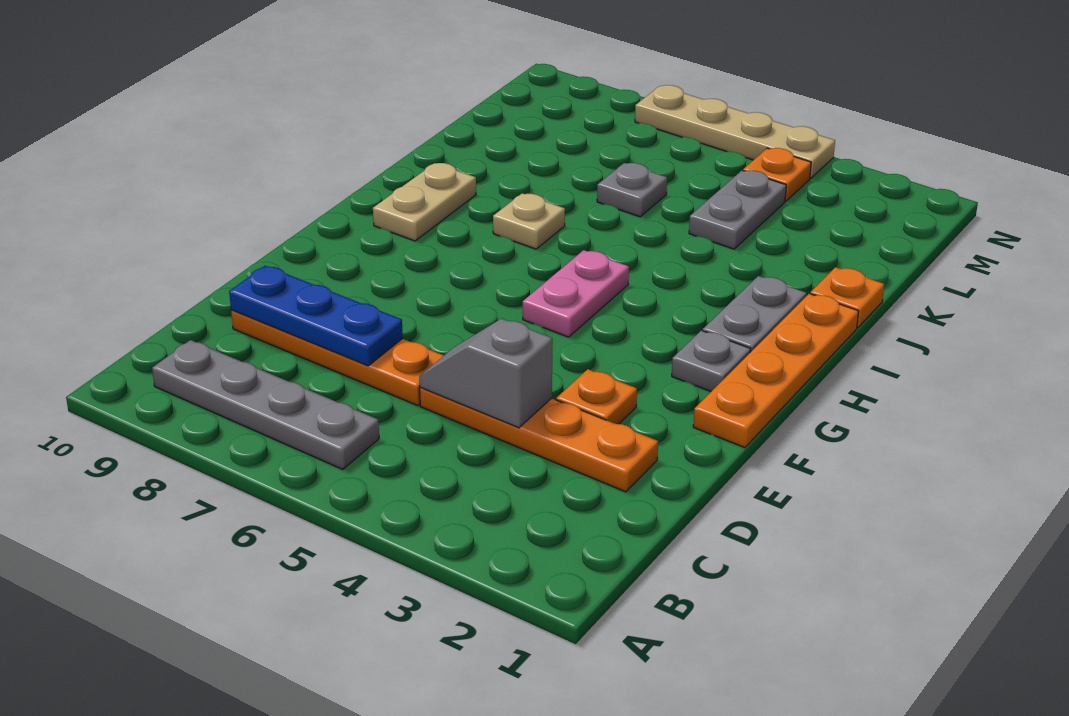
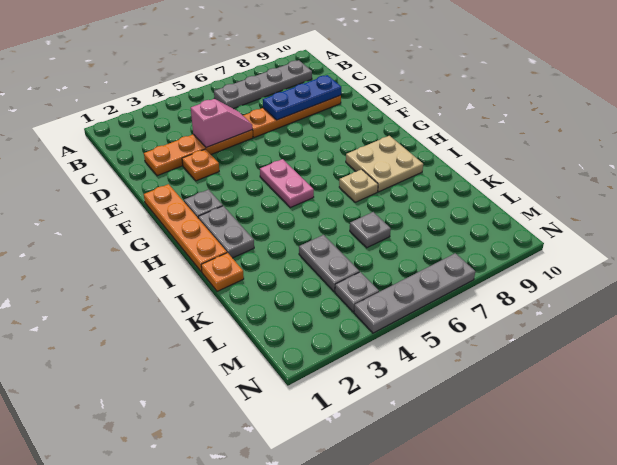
grey slope D4:D5 level 2 top 4 -> pink slope D4:D5 level 2 top 4
tan plate H9:I9 level 1 -> tan plate H8:I9 level 1
orange plate M4 level 1 -> grey plate M4 level 1
tan plate N4:N7 level 1 -> grey plate N4:N7 level 1

